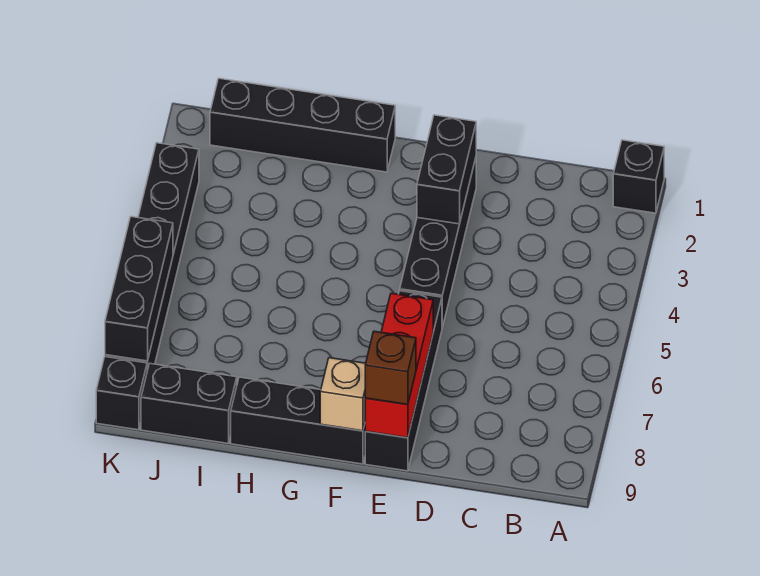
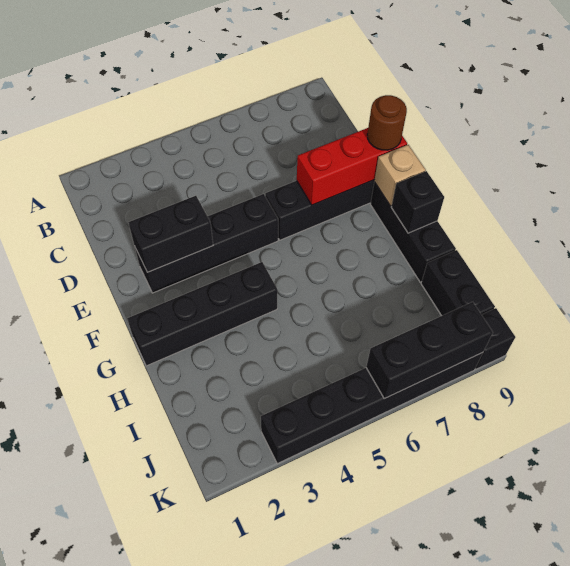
black brick A1 level 1 -> black brick G9 level 2
brown brick E9 level 3 -> brown round brick E9 level 3
black brick G1:J1 level 1 -> black brick G1:G4 level 1

